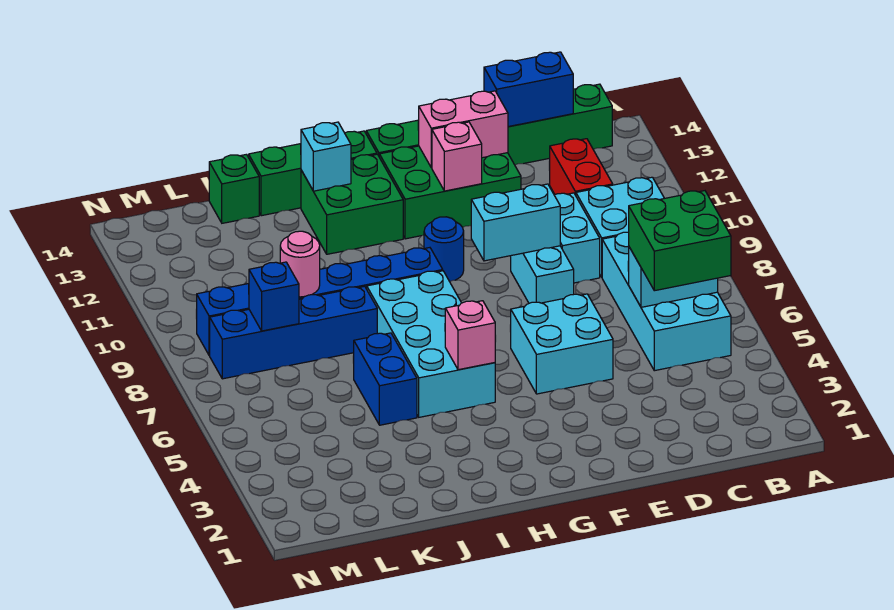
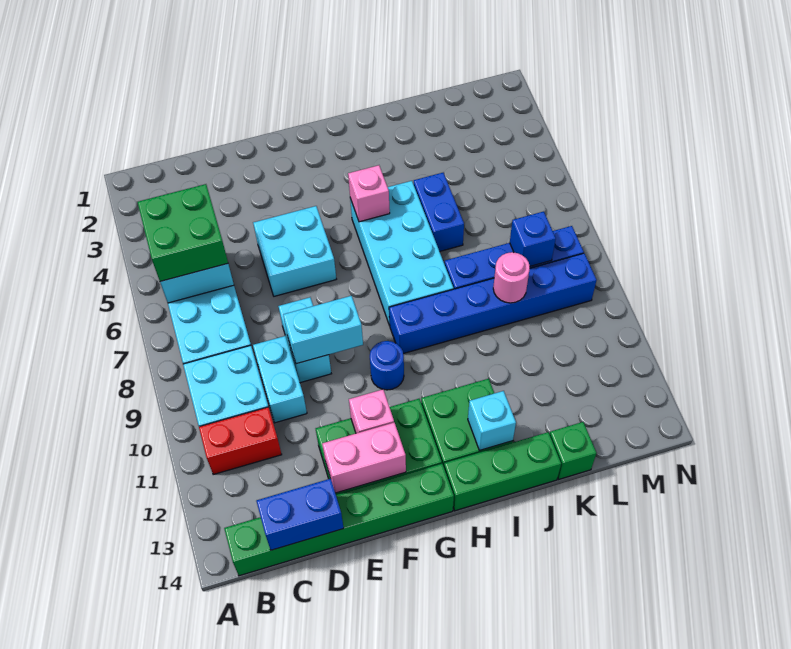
red brick C11:C12 level 1 -> red brick B11:C11 level 1

